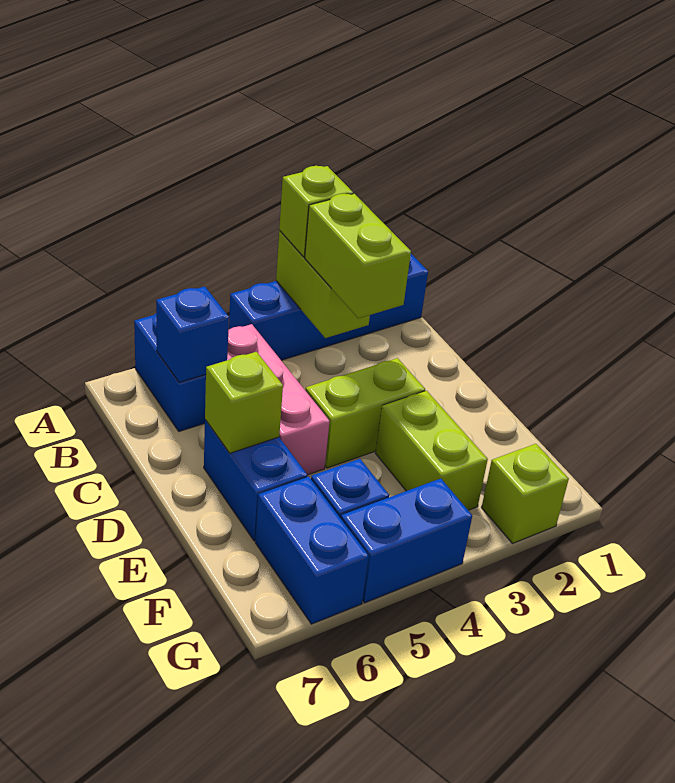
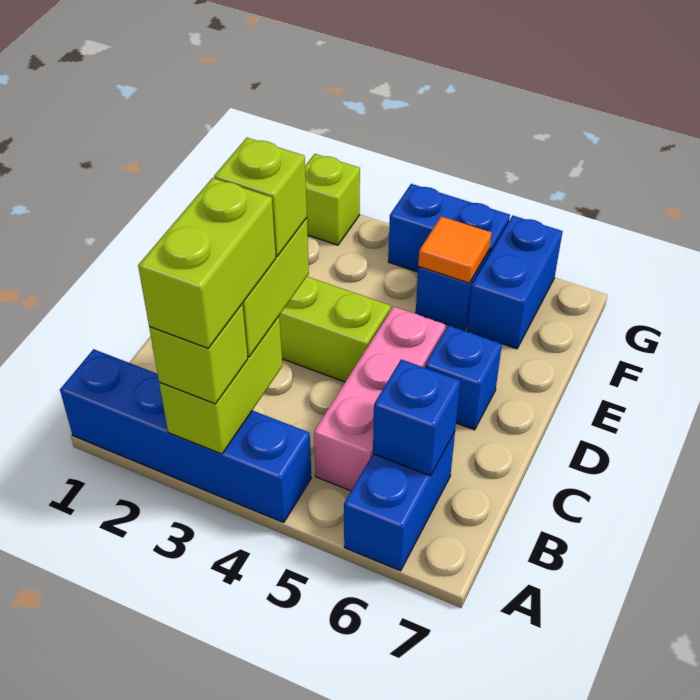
blue brick D6:E6 level 1 -> blue brick D6 level 1
lime brick D6 level 2 -> lime brick C3 level 4
lime brick E3:F3 level 1 -> lime brick A3:B3 level 4
none -> orange tile F5 level 2

